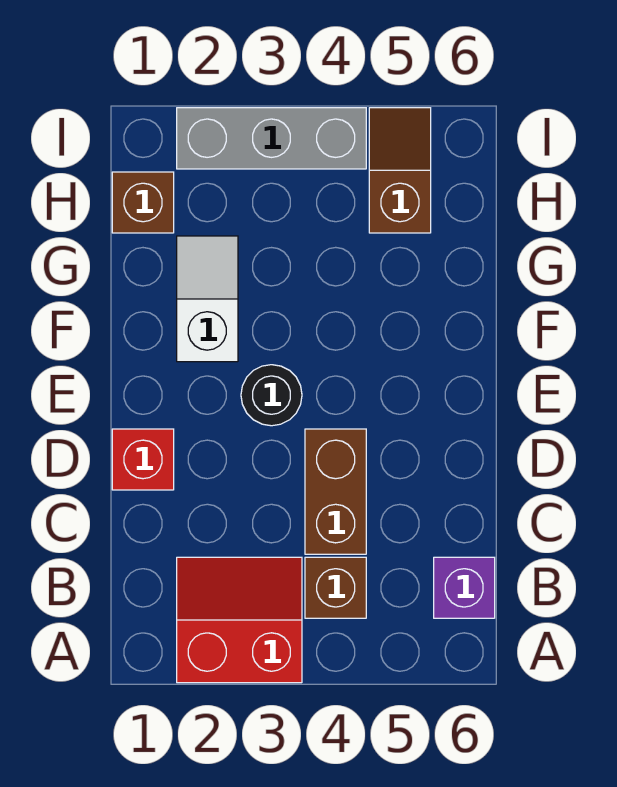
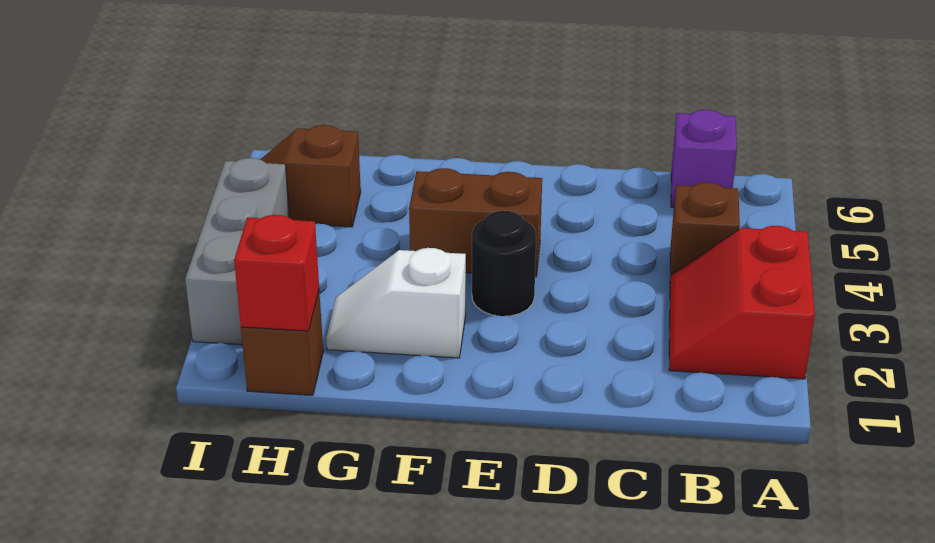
brown brick C4:D4 level 1 -> brown brick E4:F4 level 1
red brick D1 level 1 -> red brick H1 level 2

